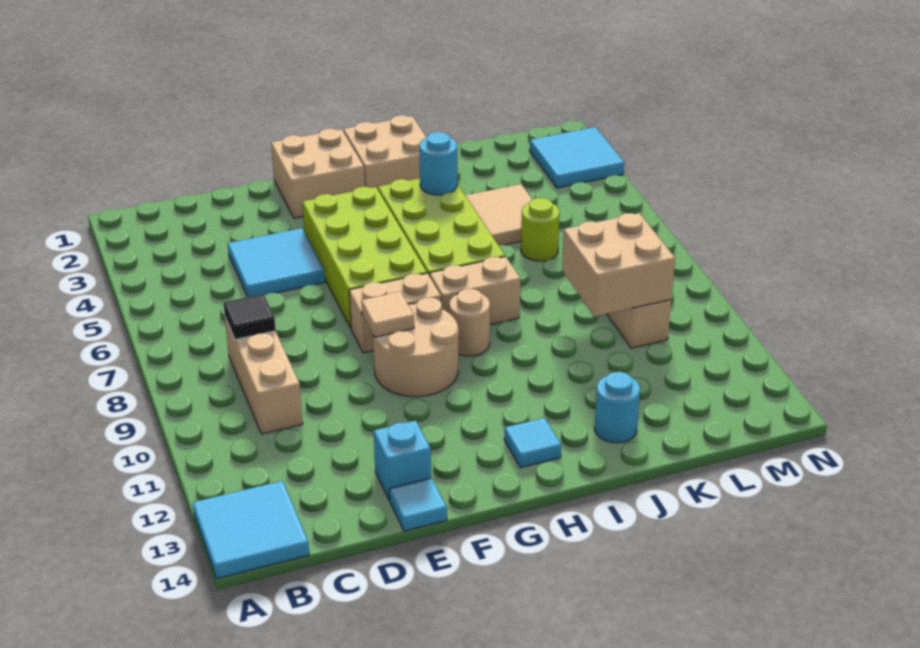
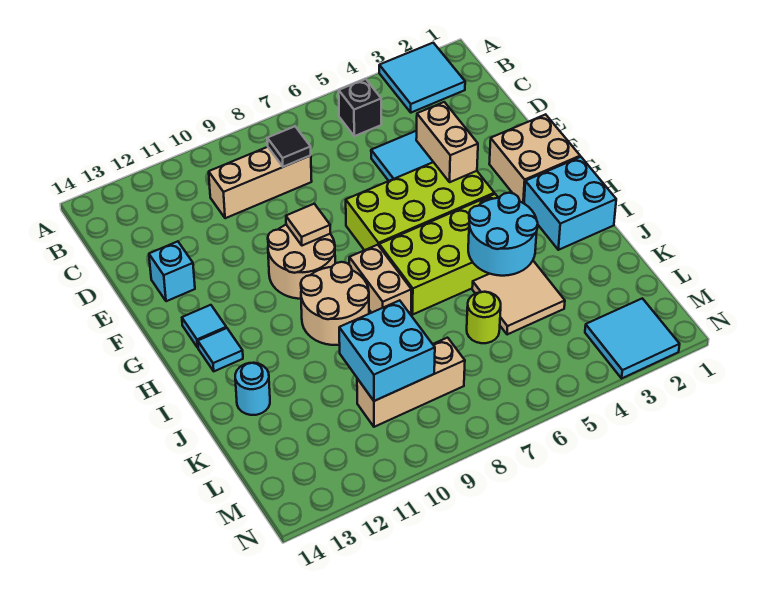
cyan tile A13:B14 level 1 -> cyan tile A2:B3 level 1
none -> black brick B5 level 1
cyan tile E14 level 1 -> cyan tile G13 level 1
tan brick F8:G8 level 1 -> tan brick E4:F4 level 2
tan brick H1:I2 level 1 -> cyan brick H1:I2 level 1
tan round brick H9 level 1 -> tan round brick H9:I10 level 1
cyan round brick I4 level 2 -> cyan round brick I4:J5 level 2
tan brick K9:L10 level 2 -> cyan brick K9:L10 level 2

